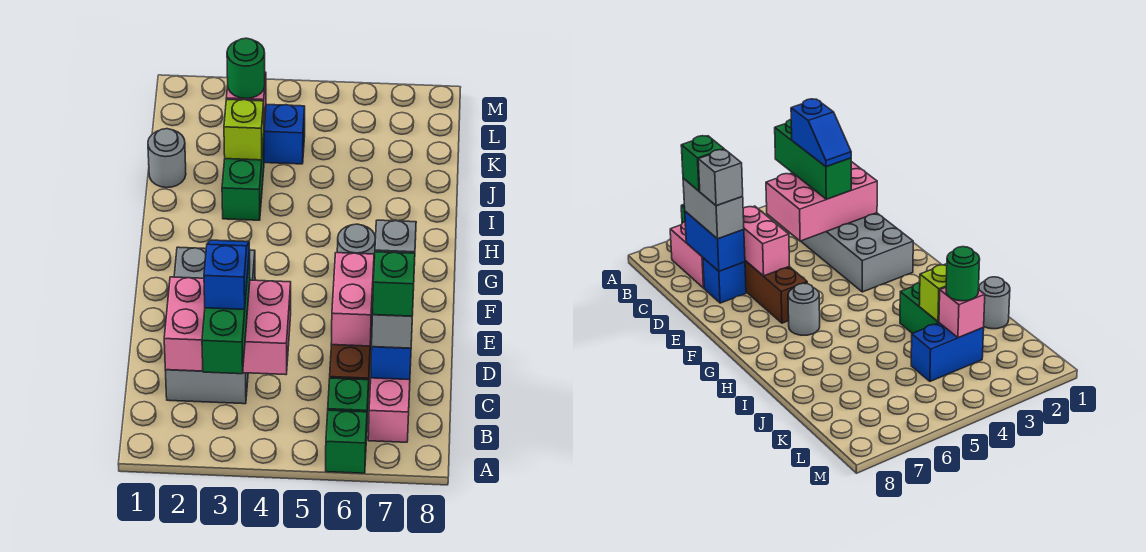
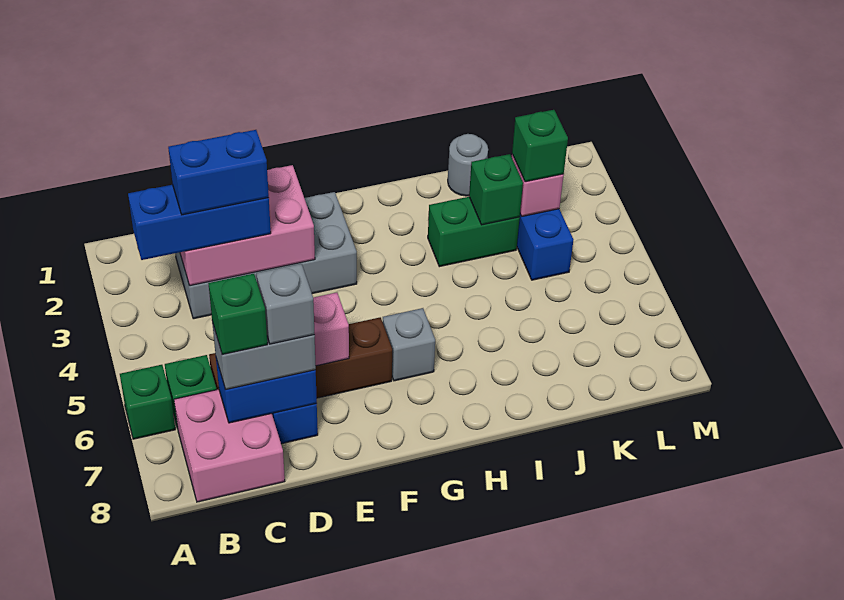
green brick B3:D3 level 3 -> blue brick B3:D3 level 3
pink brick B7:C7 level 1 -> pink brick B7:C8 level 1
pink brick C2:D4 level 2 -> pink brick C2:E3 level 2
blue slope C3:D3 level 4 top C -> blue brick C3:D3 level 4
grey round brick G6 level 1 -> grey brick G6 level 1
lime brick J3 level 2 -> green brick J3 level 2
green round brick K3 level 3 -> green brick K3 level 3

